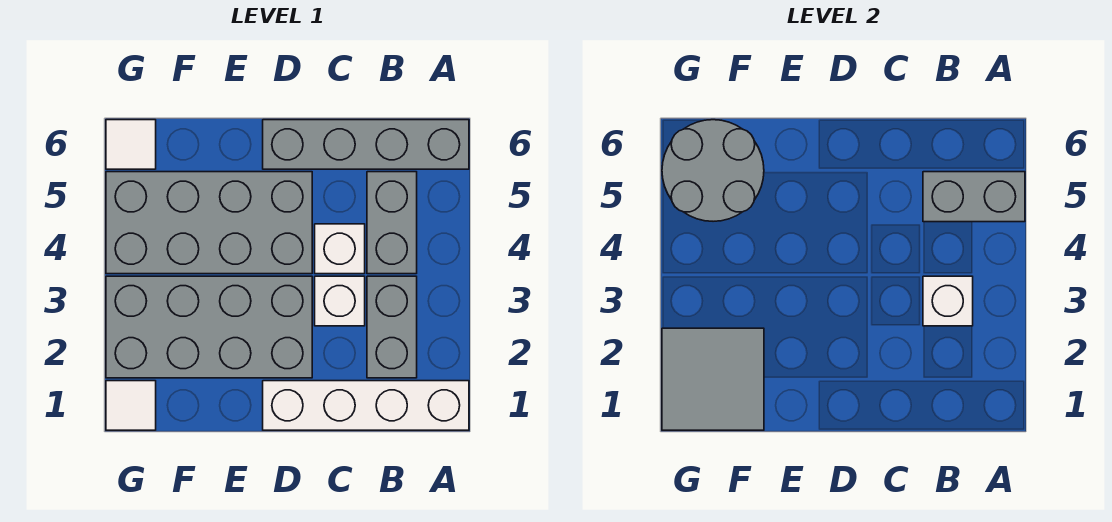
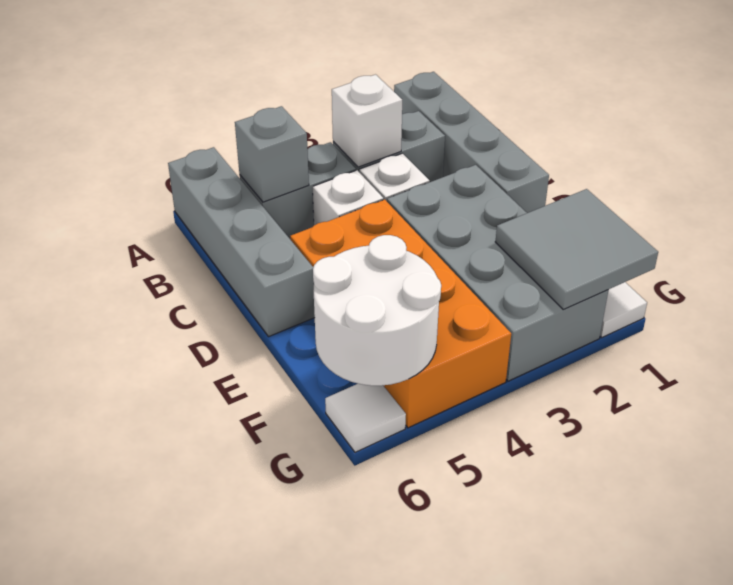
white brick A1:D1 level 1 -> grey brick A1:D1 level 1
grey brick A5:B5 level 2 -> grey brick B5 level 2
grey brick D4:G5 level 1 -> orange brick D4:G5 level 1
grey round brick F5:G6 level 2 -> white round brick F5:G6 level 2

